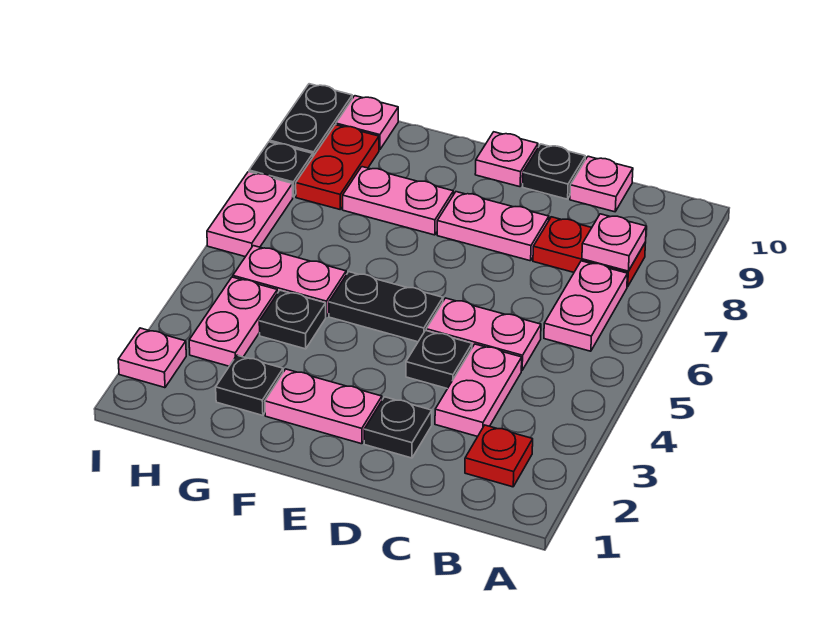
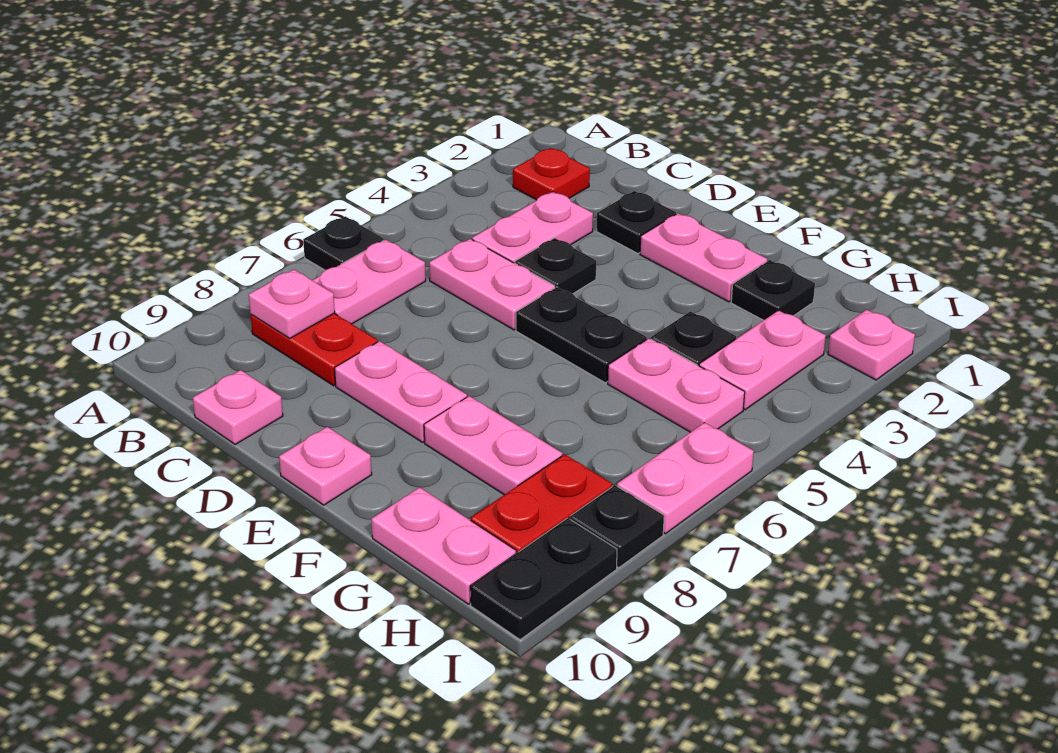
black plate D10 level 1 -> black plate A6 level 1
pink plate H10 level 1 -> pink plate G10:H10 level 1

